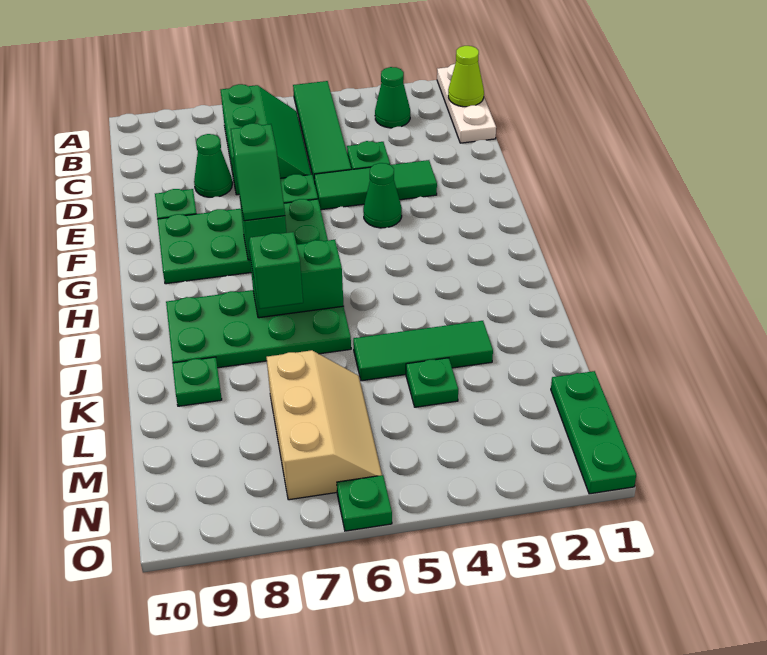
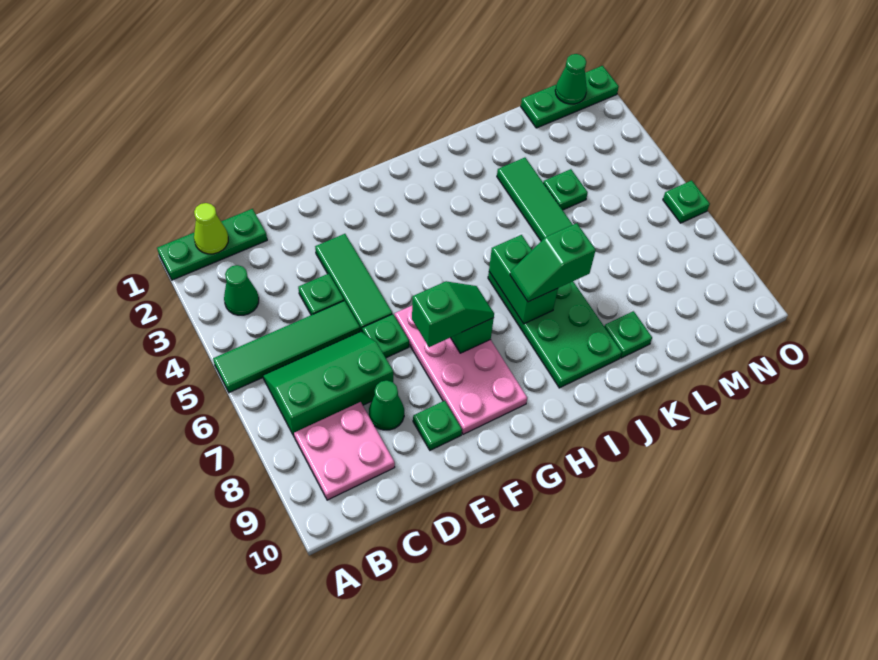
white plate A1:C1 level 1 -> green plate A1:C1 level 1
none -> pink plate B8:C9 level 1
green cone F4 level 1 -> green cone N1 level 2
green plate F6:G9 level 1 -> pink plate F6:G9 level 1
tan slope L6:N7 level 1 top 7 -> none

